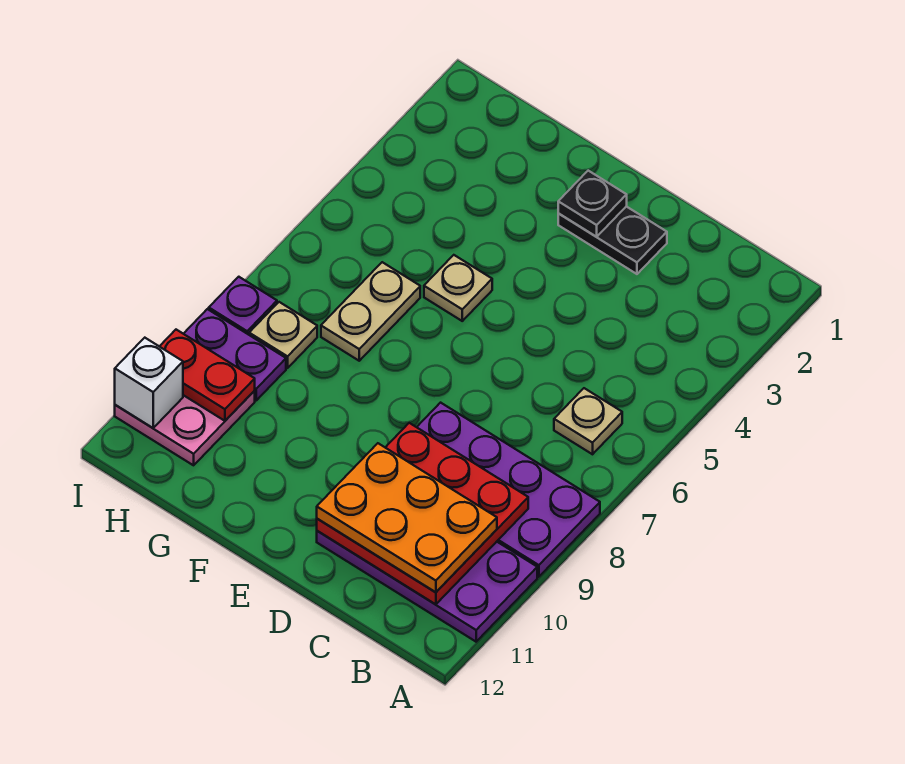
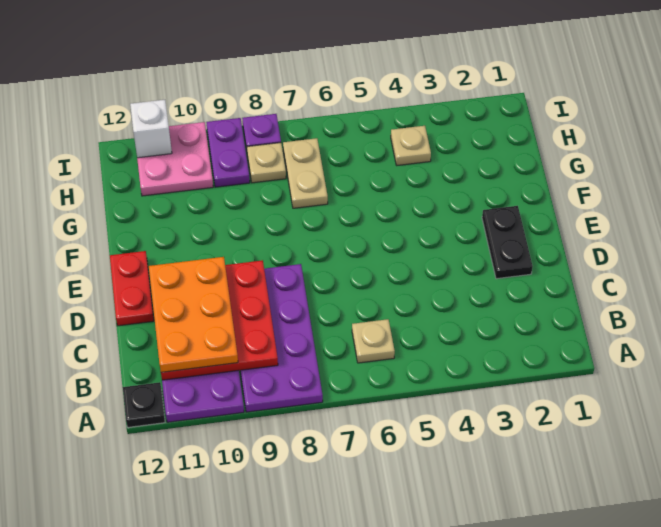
black plate E2 level 2 -> black plate A12 level 1
tan plate F5 level 1 -> tan plate H4 level 1
tan plate G6:G7 level 1 -> tan plate G7:H7 level 1
red plate H10:I10 level 2 -> red plate D12:E12 level 1

